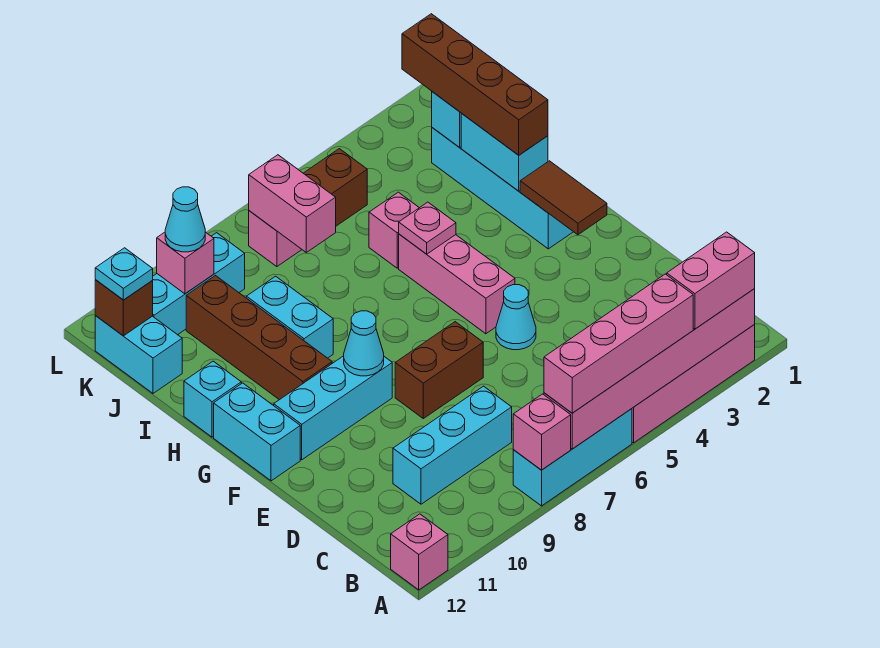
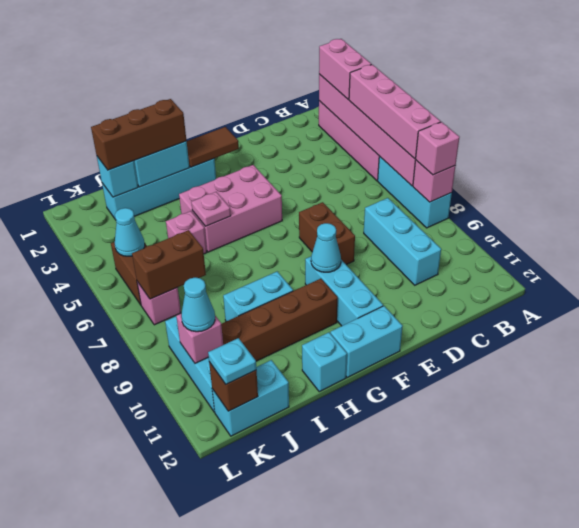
pink brick A12 level 1 -> pink brick A8 level 3
cyan cone E5 level 1 -> cyan cone K5 level 2
pink brick F5:H5 level 1 -> pink brick F4:H5 level 1
brown brick H2:K2 level 3 -> brown brick H2:J2 level 3
pink brick J7:K7 level 2 -> brown brick J7:K7 level 2

